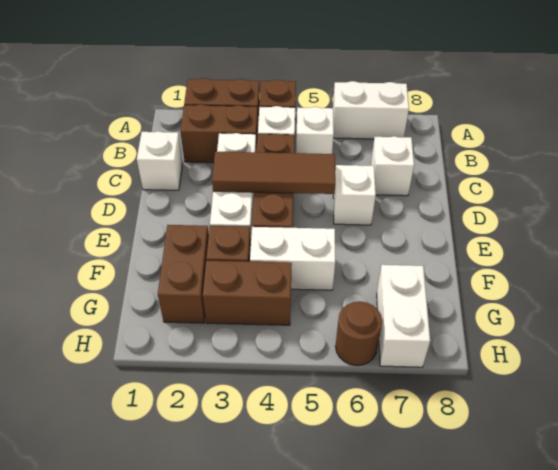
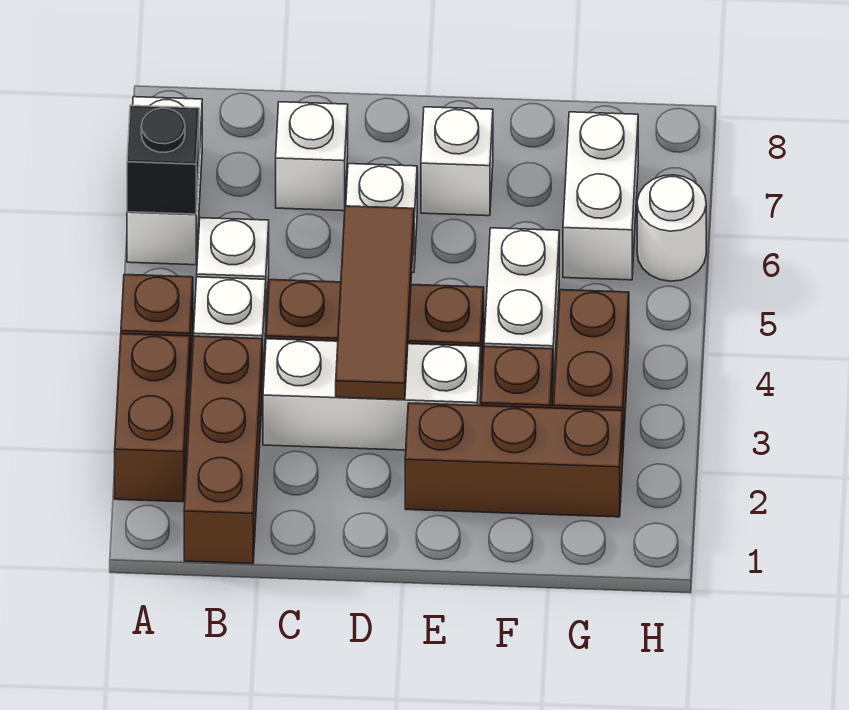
none -> black brick A6 level 2
brown brick B2:B3 level 1 -> brown brick B1:B3 level 1
white brick C1 level 1 -> white brick E7 level 1
brown brick F2:G2 level 1 -> brown brick E2:G2 level 1
white brick G7:H7 level 1 -> white brick G6:G7 level 1
brown round brick H6 level 1 -> white round brick H6 level 1

